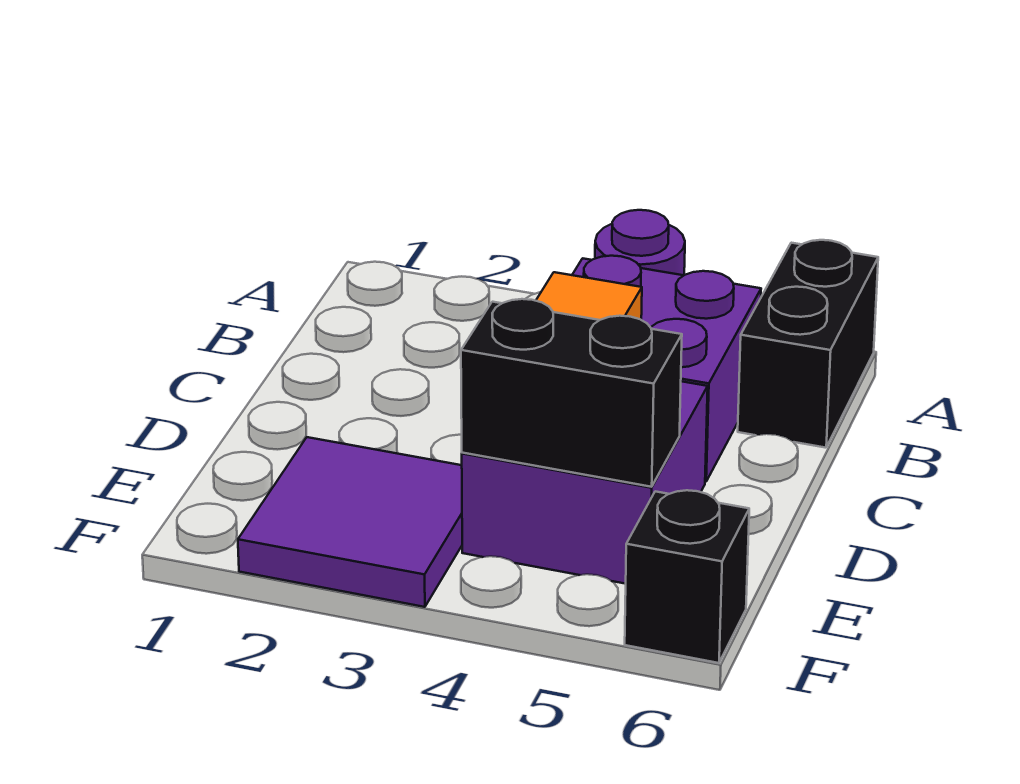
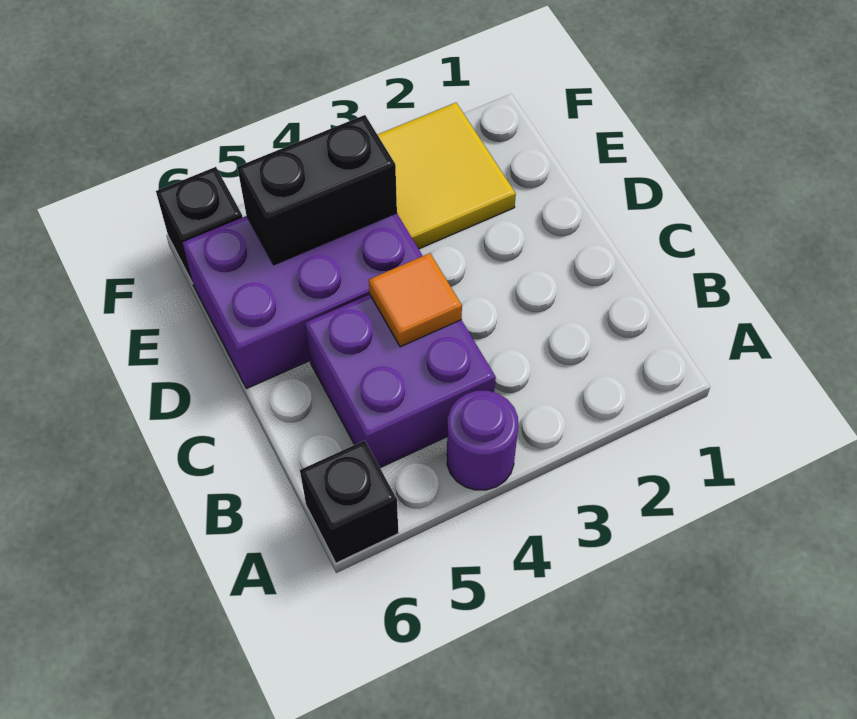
black brick A6:B6 level 1 -> black brick A6 level 1
purple brick D4:E5 level 1 -> purple brick D4:E6 level 1
purple tile E2:F3 level 1 -> yellow tile E2:F3 level 1

